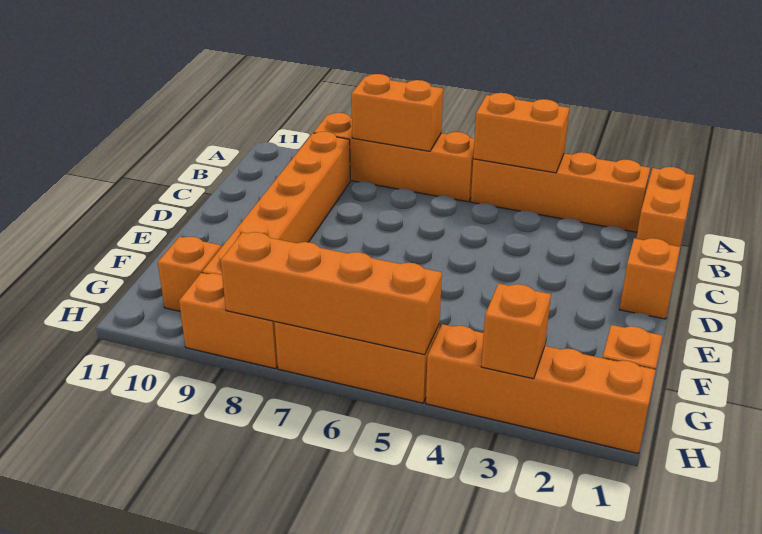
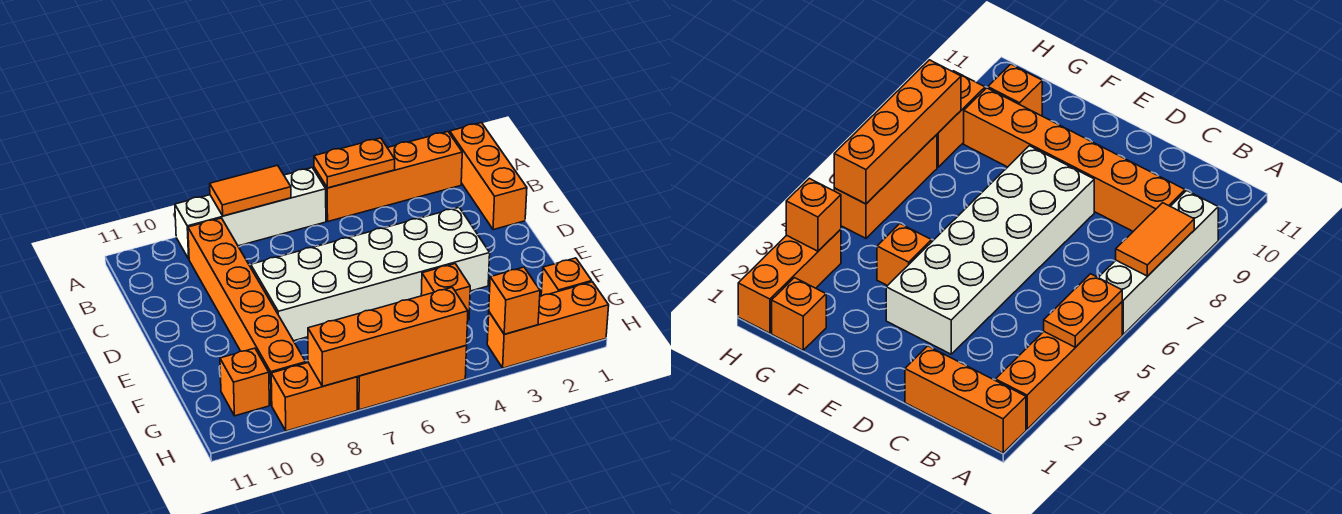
orange brick A1:B1 level 1 -> orange brick A1:C1 level 1
orange brick A4:A5 level 2 -> orange plate A4:A5 level 2
orange brick A6:A9 level 1 -> white brick A6:A9 level 1
orange brick A7:A8 level 2 -> orange tile A7:A8 level 2
orange brick D1 level 1 -> orange brick F4 level 1
none -> white brick D3:E8 level 1
orange brick H1:H4 level 1 -> orange brick H1:H3 level 1

